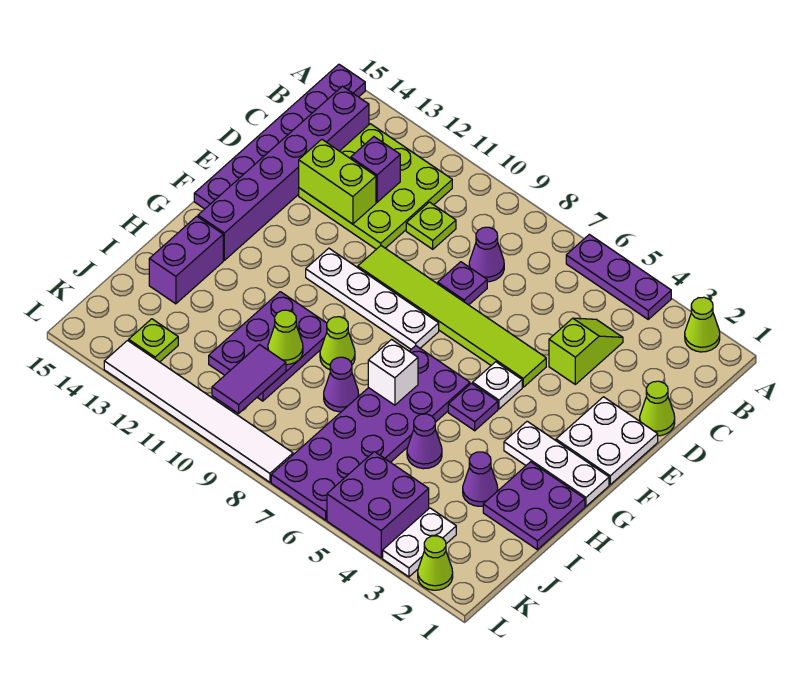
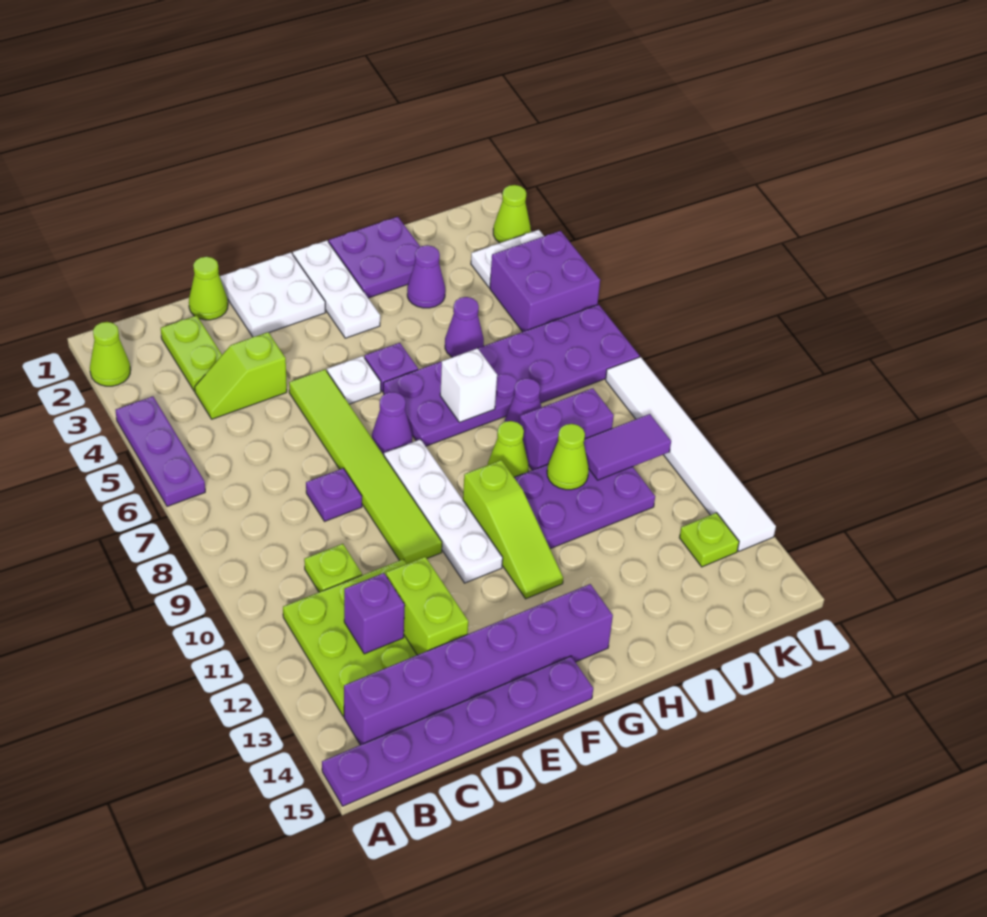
none -> lime plate C2:C3 level 1
purple cone C8 level 1 -> purple cone F7 level 1
none -> lime slope G10:G12 level 1 top 10
purple brick H14:I14 level 1 -> purple brick I9:J9 level 1

